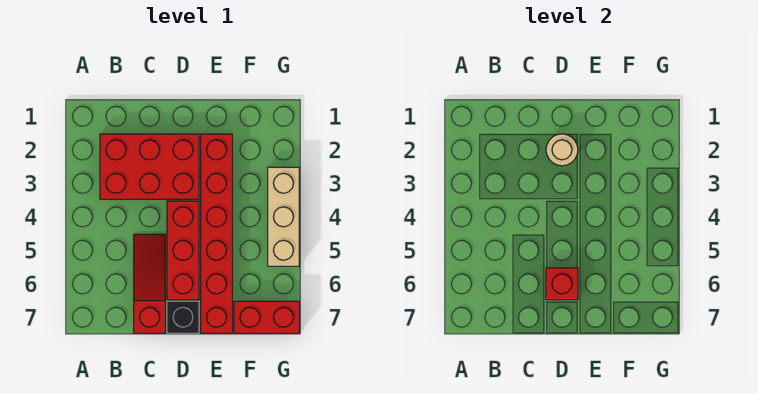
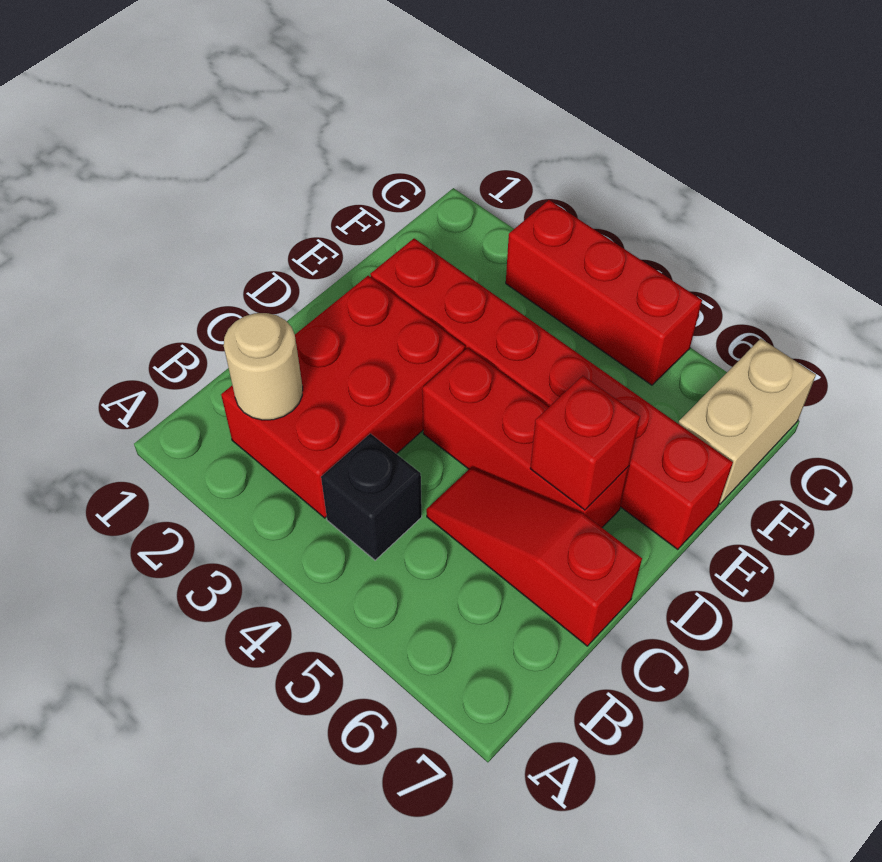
tan round brick D2 level 2 -> tan round brick B2 level 2
black brick D7 level 1 -> black brick B4 level 1
red brick F7:G7 level 1 -> tan brick F7:G7 level 1
tan brick G3:G5 level 1 -> red brick G3:G5 level 1

